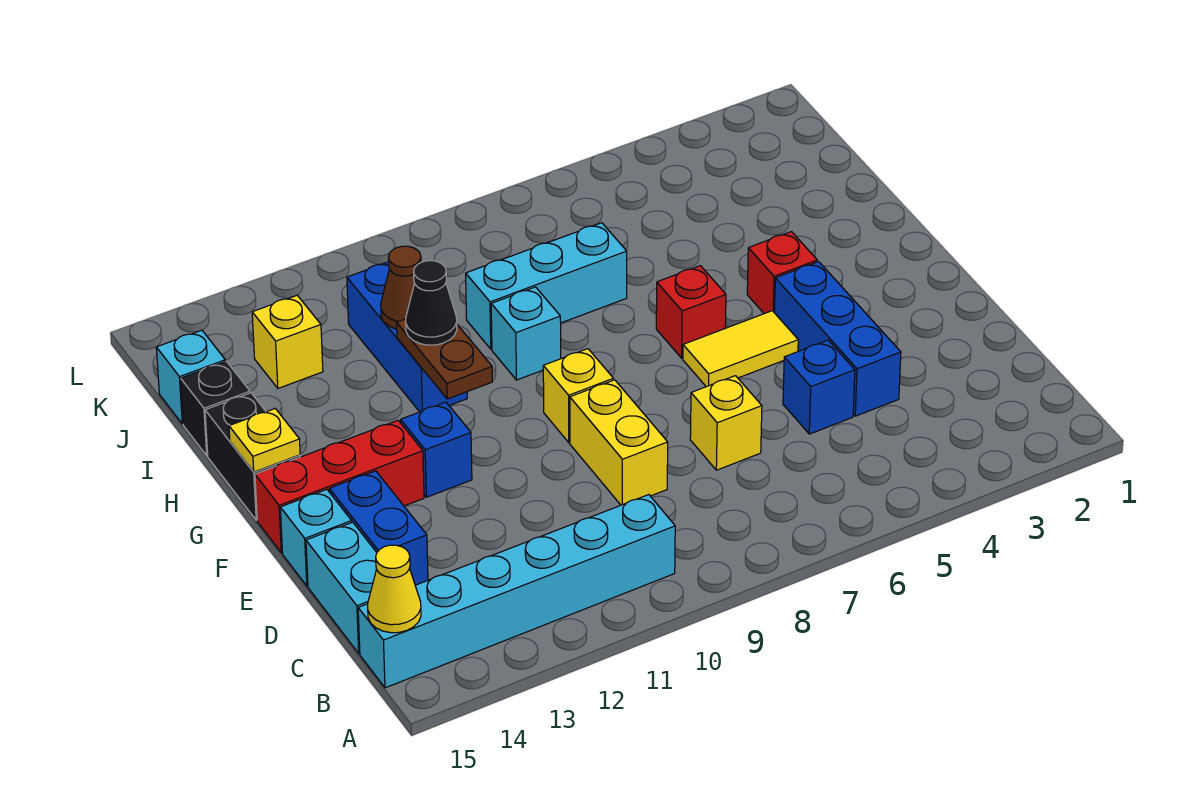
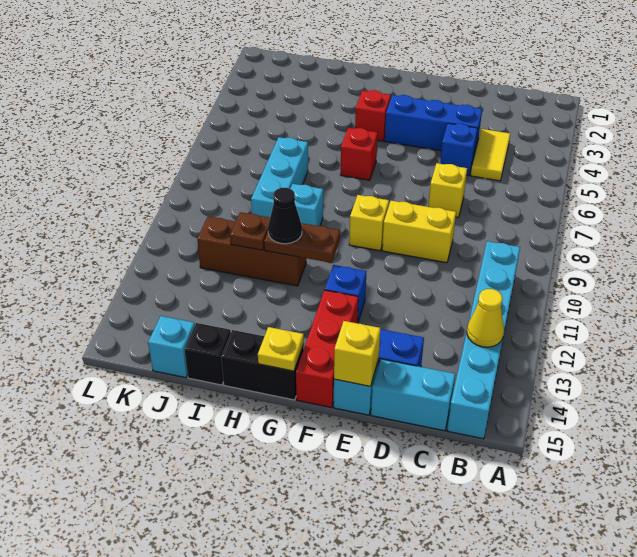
yellow cone B15 level 2 -> yellow cone B13 level 2
yellow tile F5:F6 level 1 -> yellow tile C4:C5 level 1
blue brick H11:J11 level 1 -> brown brick H11:J11 level 1
brown cone I11 level 2 -> brown plate I11 level 2
yellow brick J13 level 1 -> yellow brick E15 level 2

